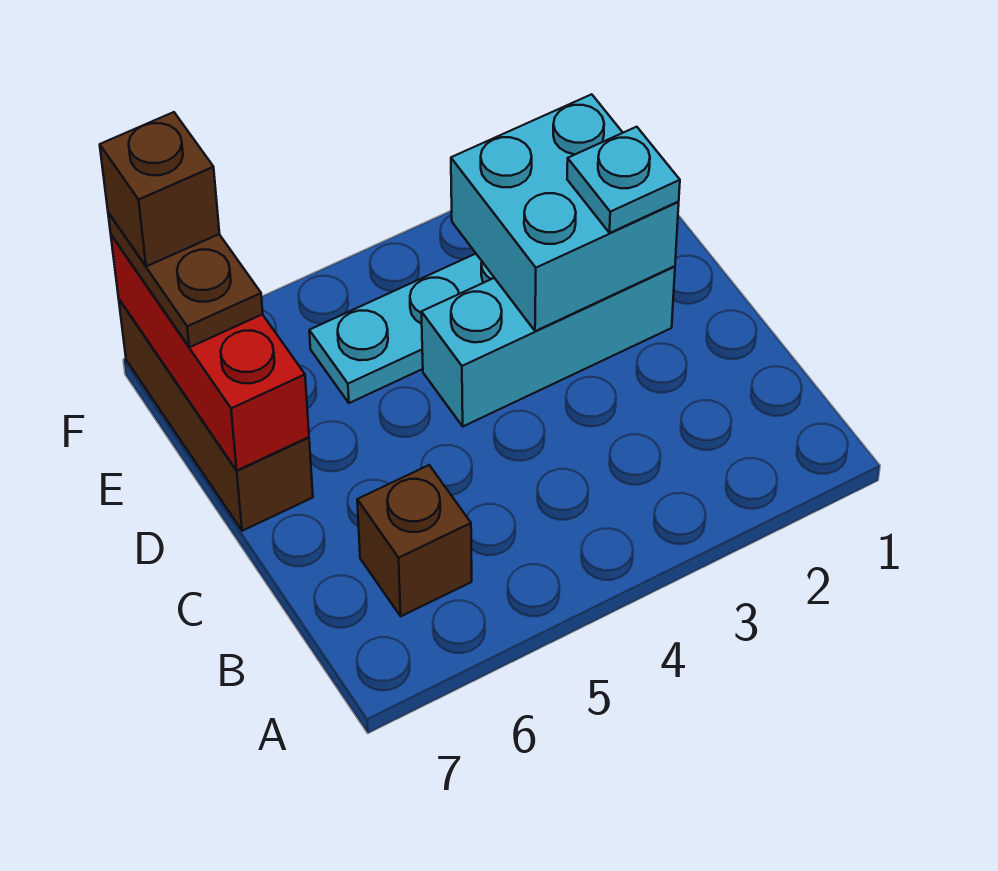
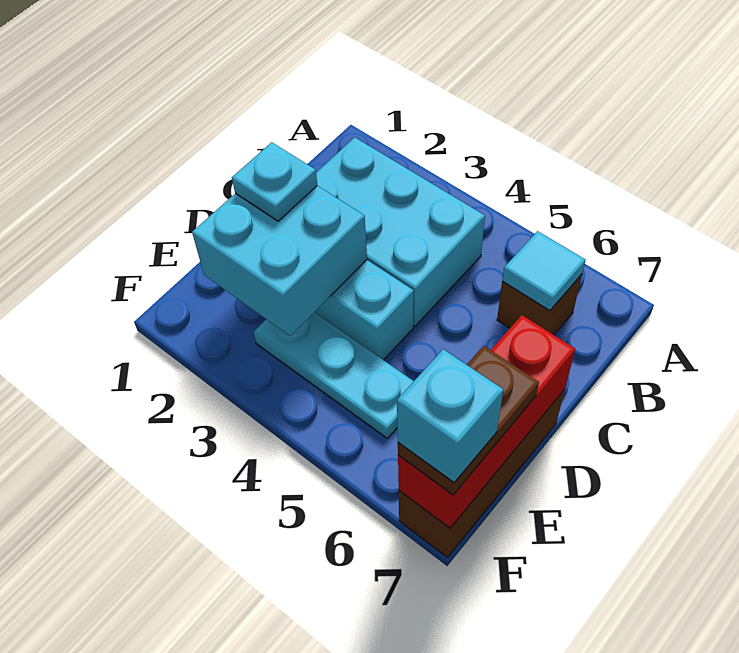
none -> cyan brick B2:C4 level 1
none -> cyan tile B6 level 2
brown brick F7 level 4 -> cyan brick F7 level 4

